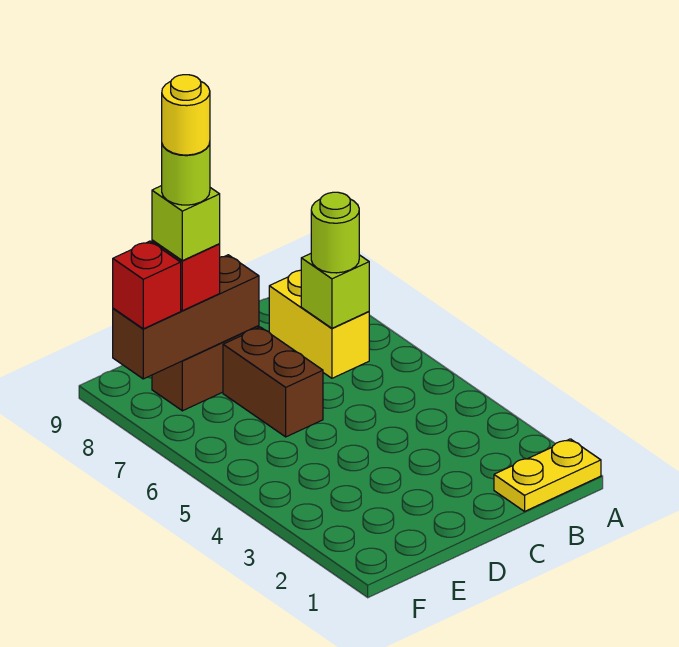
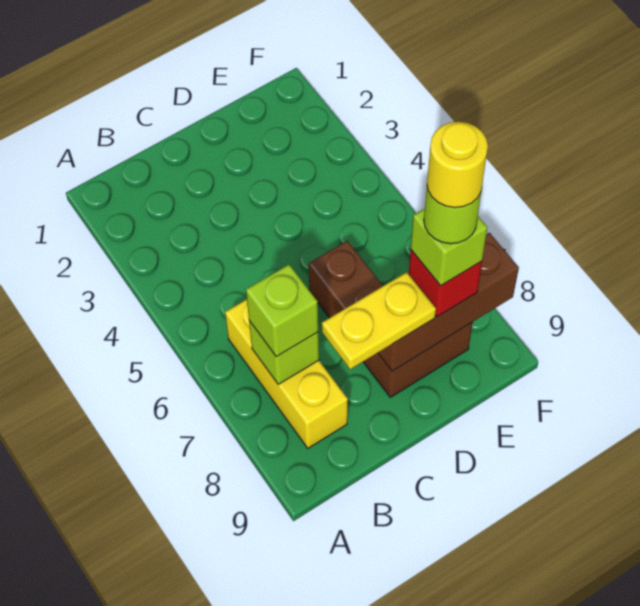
yellow plate A1:B1 level 1 -> yellow plate C8:D8 level 3
yellow brick B7:B8 level 1 -> yellow brick B6:B8 level 1
lime round brick B7 level 3 -> lime brick B7 level 3
red brick F8 level 3 -> none

